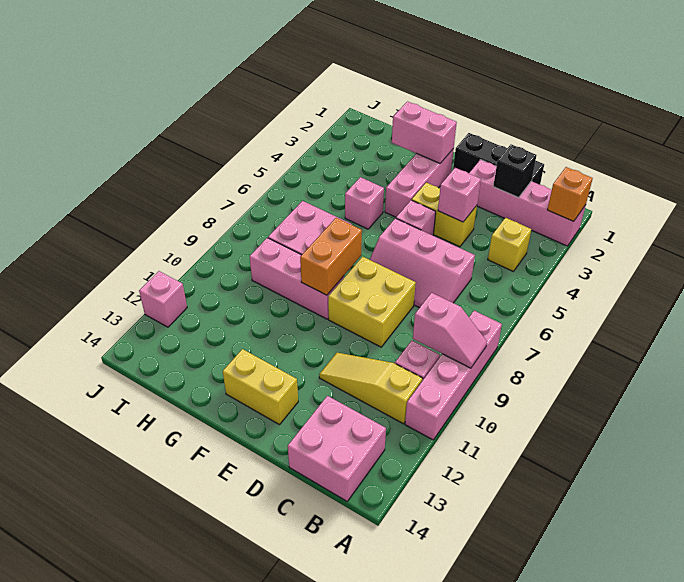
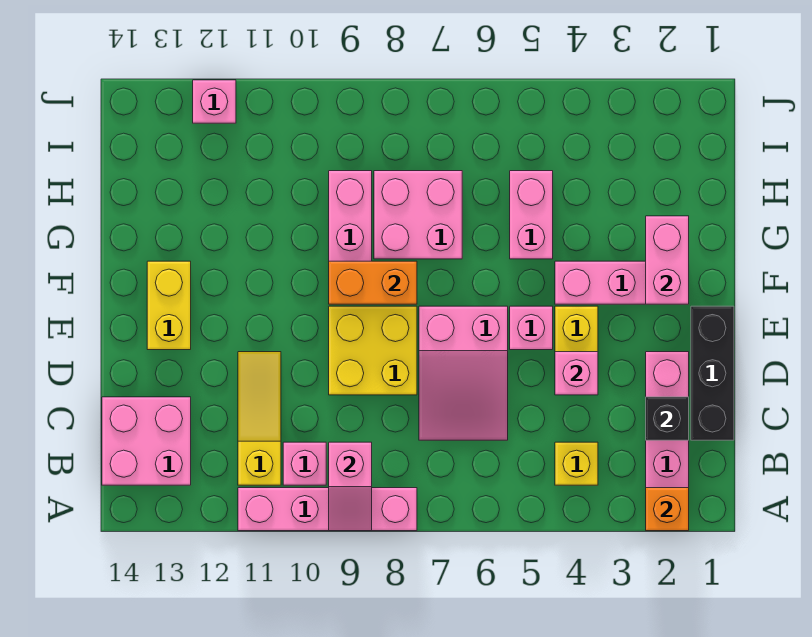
pink slope C6:E7 level 1 top 6 -> pink slope C6:E7 level 1 top E
pink brick G5 level 1 -> pink brick G5:H5 level 1

